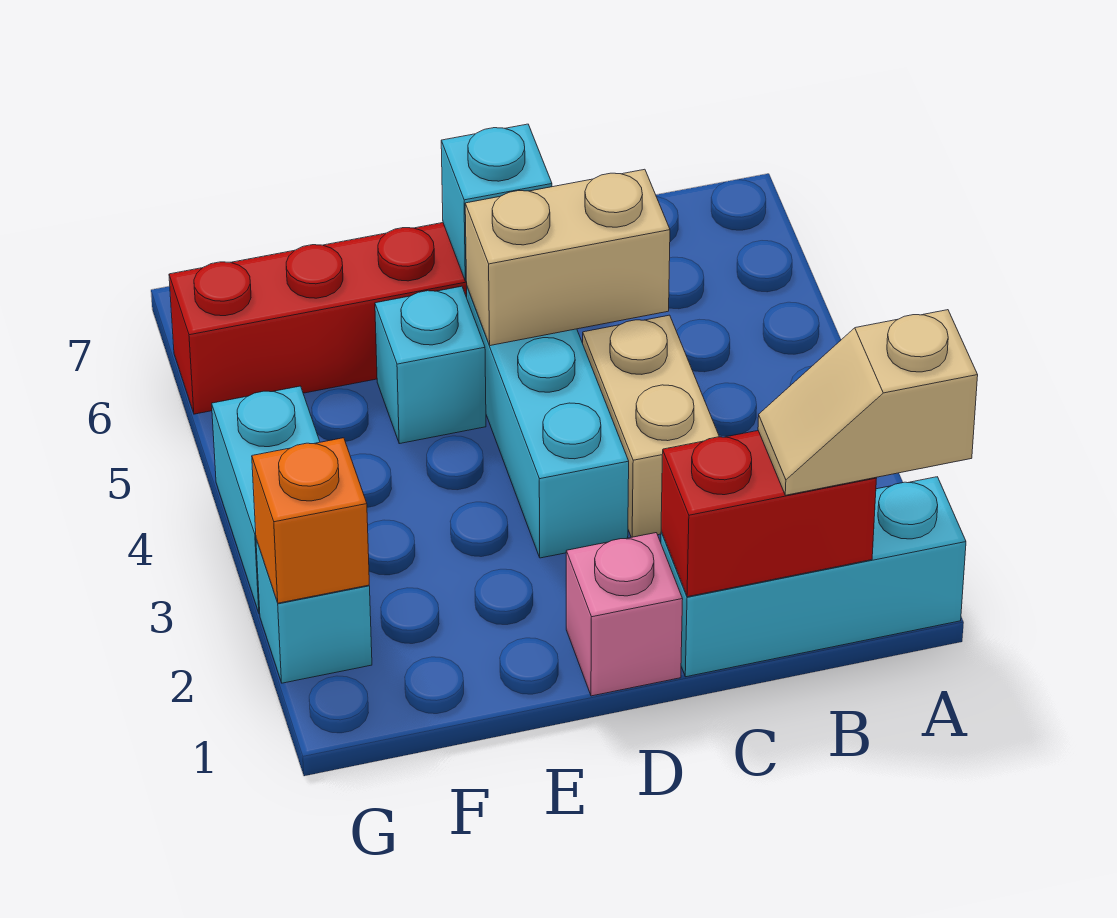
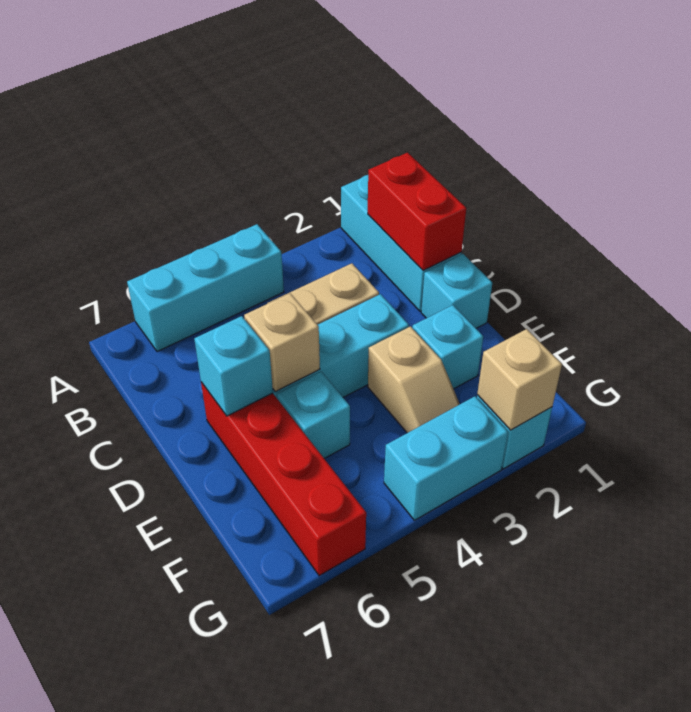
tan slope A1:B1 level 3 top A -> tan slope E3:F3 level 1 top E
none -> cyan brick A4:A6 level 1
tan brick C5:D5 level 2 -> tan brick D5 level 2
pink brick D1 level 1 -> cyan brick D1 level 1
none -> cyan brick E2 level 1
orange brick G2 level 2 -> tan brick G2 level 2

